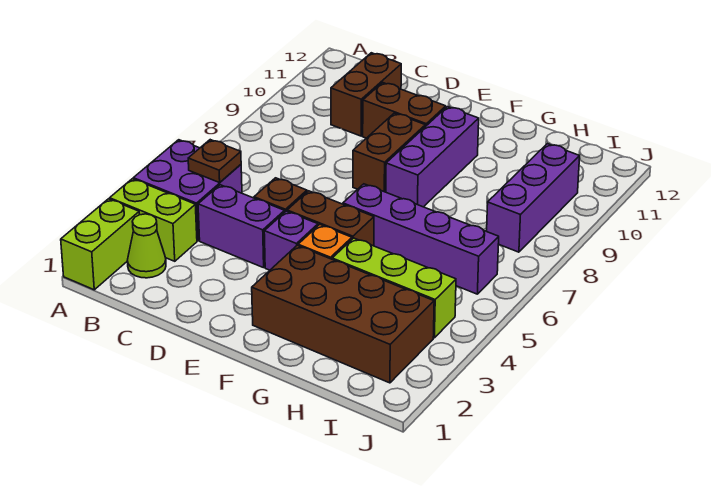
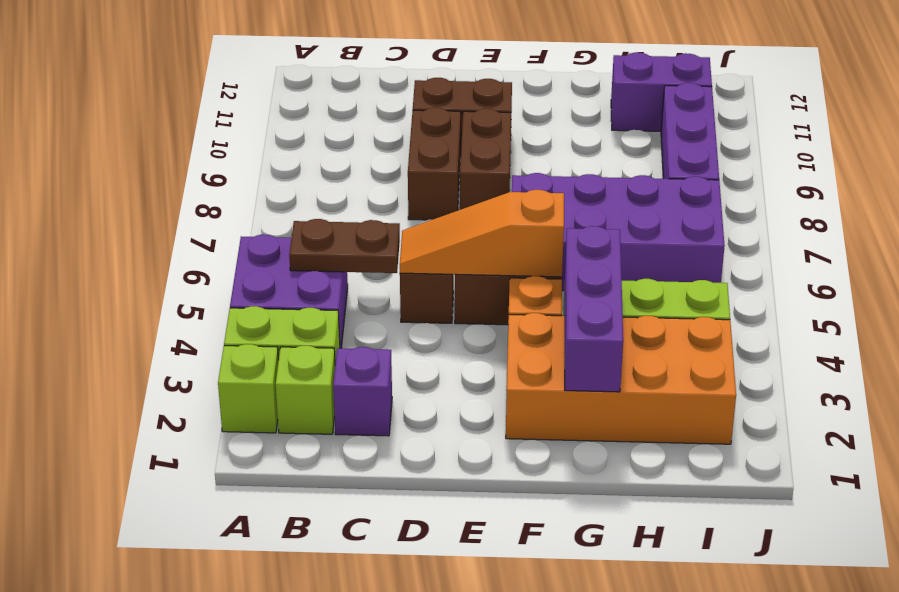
lime brick A1:A2 level 1 -> lime brick A2 level 1
lime cone B2 level 1 -> lime brick B2 level 1
brown plate B5 level 2 -> brown plate B5:C5 level 2
purple brick C4:D4 level 1 -> purple brick H11:I11 level 1
brown brick C10:C11 level 1 -> brown brick D8:D9 level 1
none -> orange slope D5:F5 level 2 top F
purple brick E4 level 1 -> purple brick C2 level 1
brown brick F2:I3 level 1 -> orange brick F2:I3 level 1
purple brick F6:I6 level 1 -> purple brick F6:I7 level 1
purple brick F8:F10 level 1 -> purple brick G2:G4 level 2

